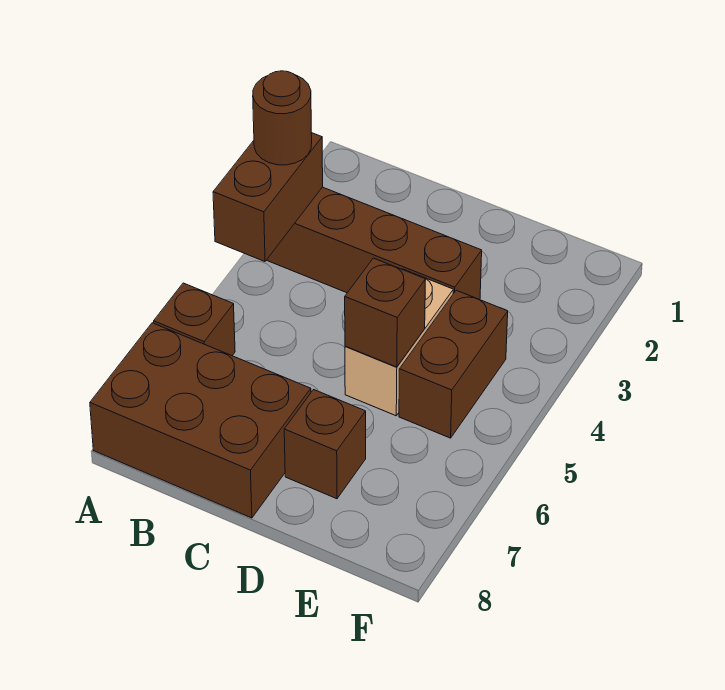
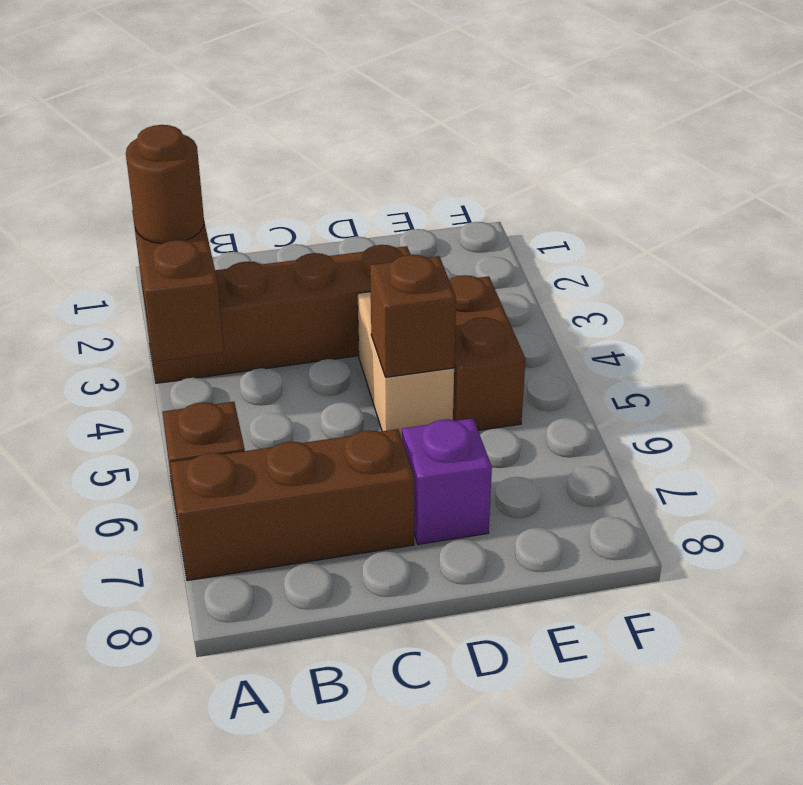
brown brick A7:C8 level 1 -> brown brick A7:C7 level 1
brown brick D7 level 1 -> purple brick D7 level 1

